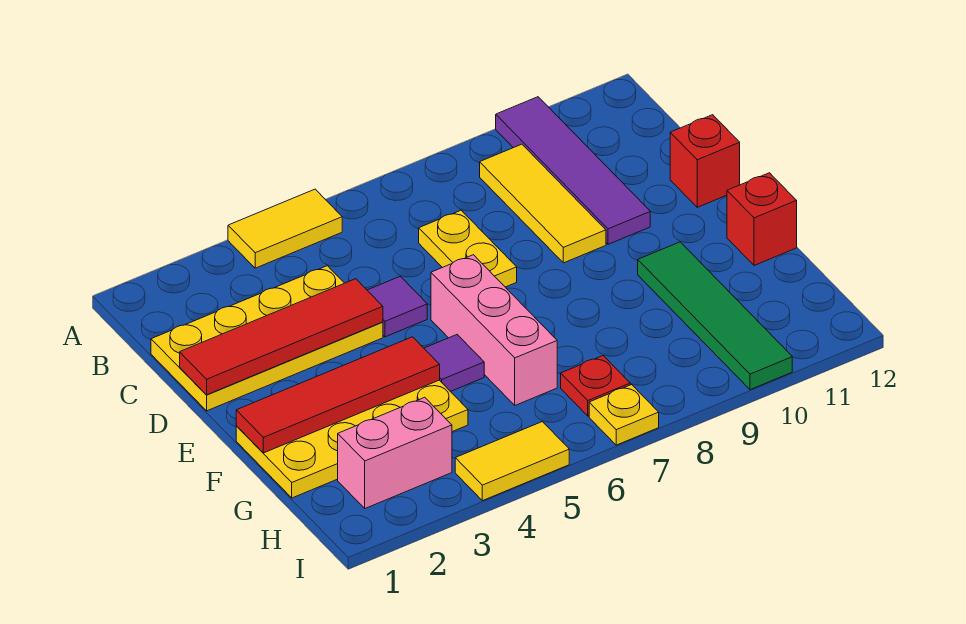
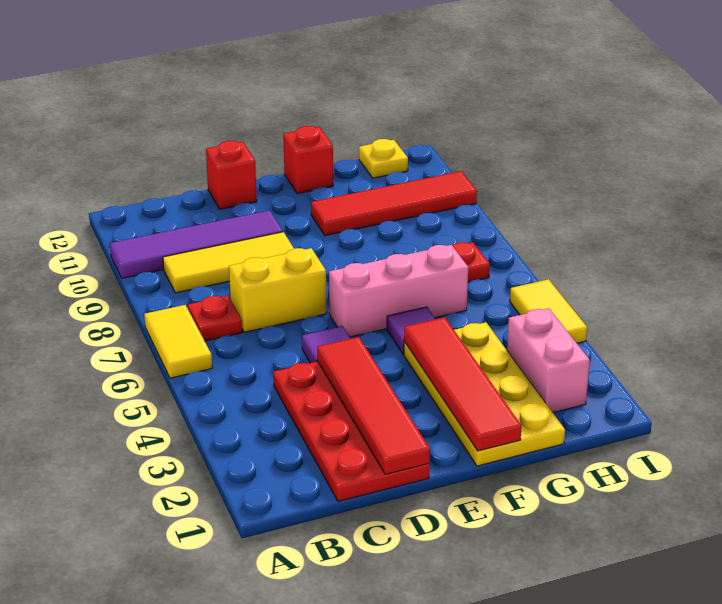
yellow tile A4:A5 level 1 -> yellow tile A6:A7 level 1
none -> red plate B7 level 1
yellow plate C1:D4 level 1 -> red plate C1:D4 level 1
yellow plate C7:D7 level 1 -> yellow brick C7:D7 level 1
green tile F10:I10 level 1 -> red tile F10:I10 level 1
yellow plate I7 level 1 -> yellow plate H12 level 1

